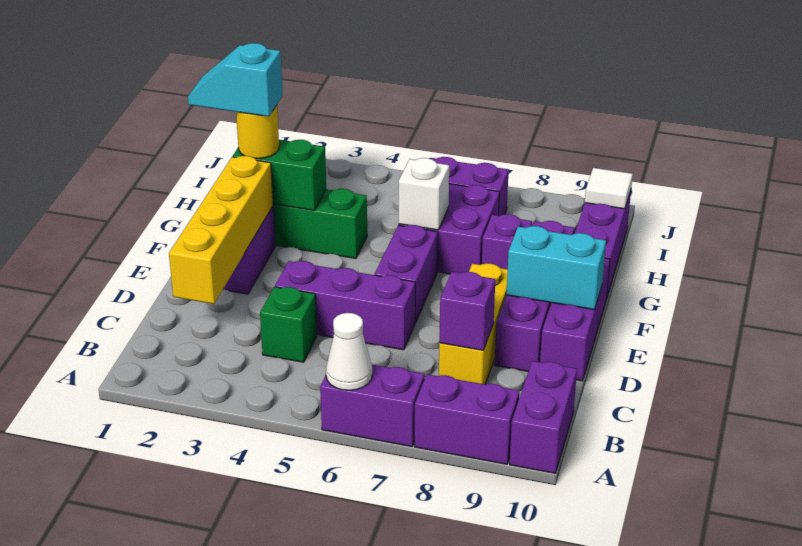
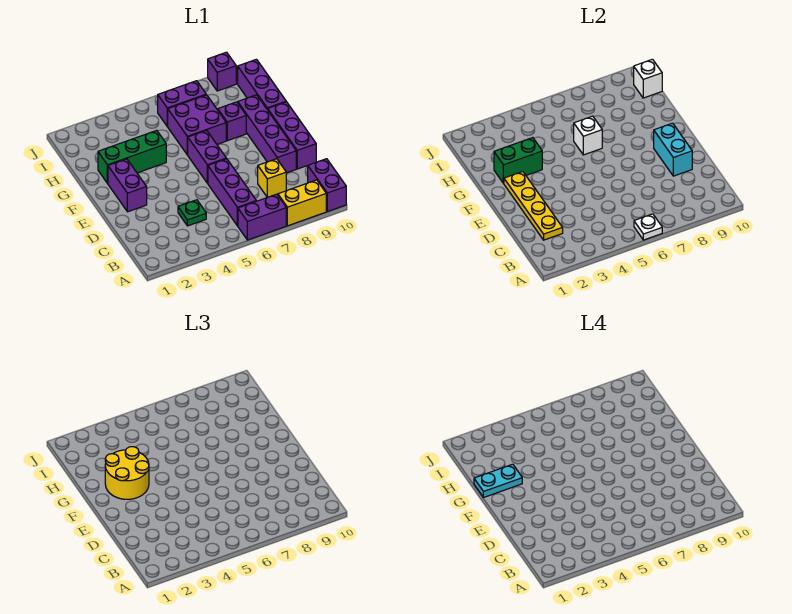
white cone A6 level 2 -> white plate A6 level 2
purple brick A8:A9 level 1 -> yellow brick A8:A9 level 1
yellow brick C2:F2 level 2 -> yellow plate C2:F2 level 2
green brick C4 level 1 -> green plate C4 level 1
yellow brick C8:E8 level 1 -> yellow brick C8 level 1
purple brick C8 level 2 -> purple brick J9 level 1
purple brick D4:D6 level 1 -> purple brick B6:D6 level 1
cyan brick E9:E10 level 2 -> cyan brick D9:E9 level 2
cyan slope G1:G2 level 4 top 2 -> cyan plate G1:G2 level 4
yellow round brick G2 level 3 -> yellow round brick F2:G3 level 3
white tile I10 level 2 -> white brick I10 level 2

